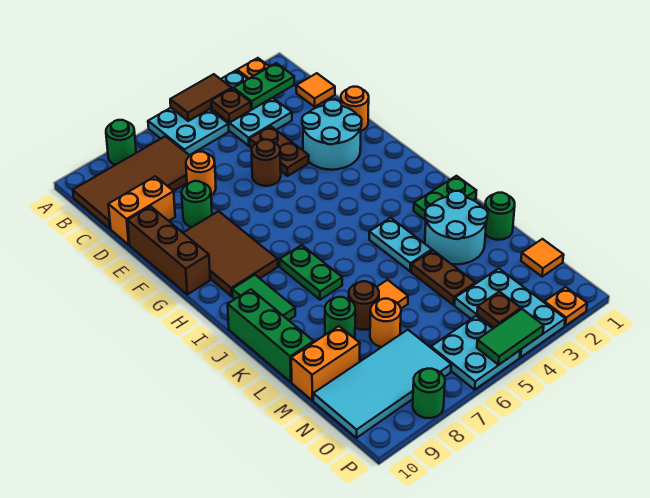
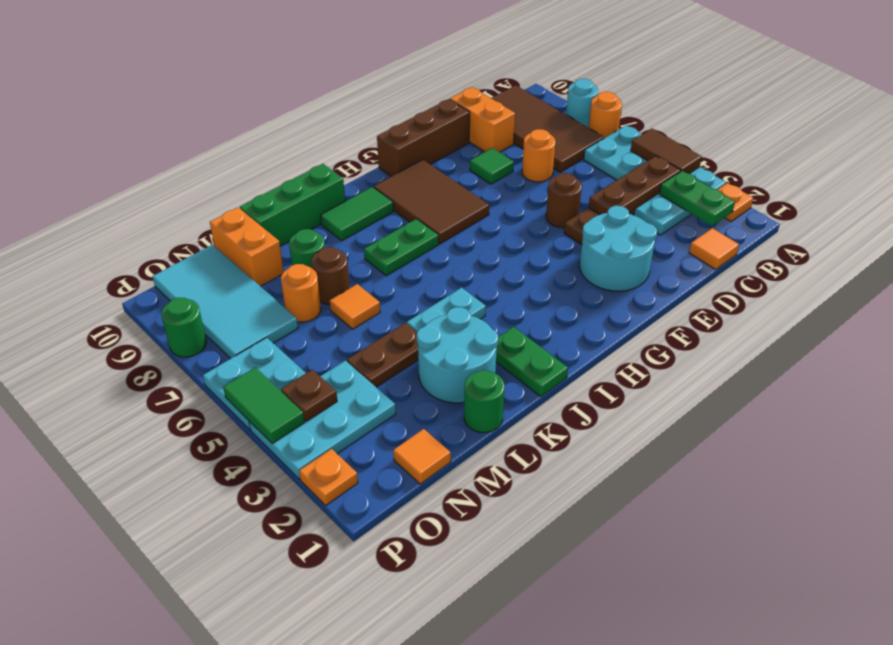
green round brick A8 level 1 -> cyan round brick A8 level 1
brown plate B4 level 2 -> brown plate B4:D4 level 2
orange round brick E1 level 1 -> orange round brick A7 level 1
green round brick E8 level 1 -> green tile E8 level 1
brown tile F8:H9 level 1 -> brown tile G7:H9 level 1

